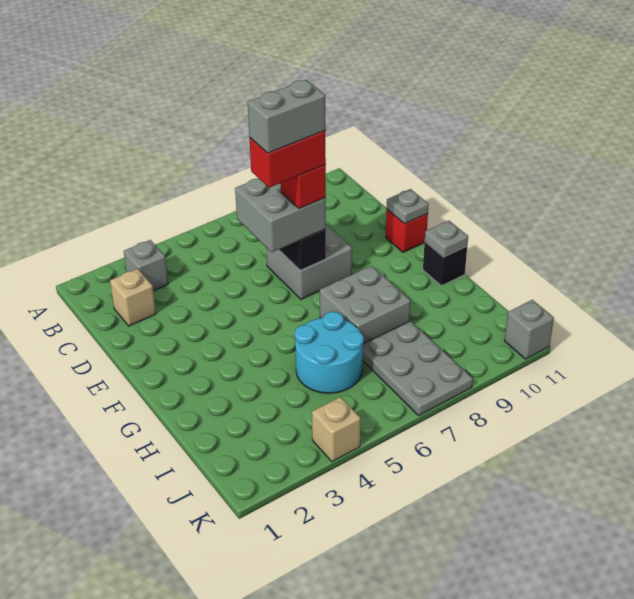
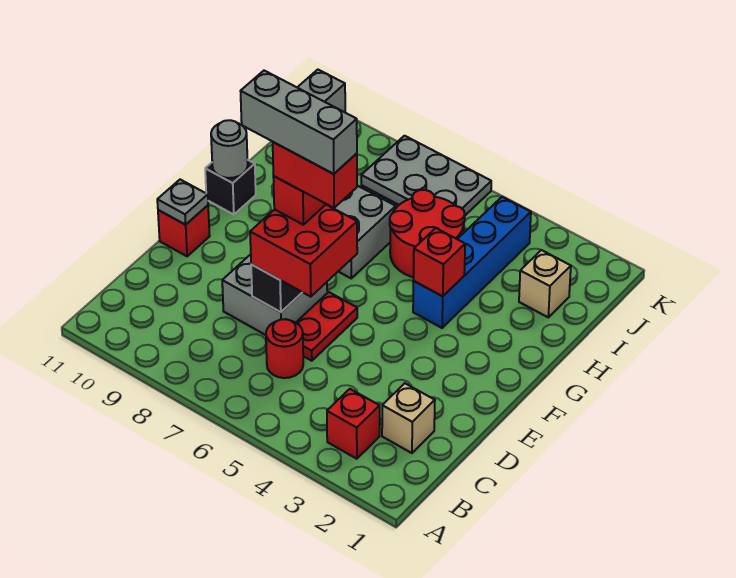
grey brick B3 level 1 -> red brick B3 level 1
none -> red round brick C6 level 1
none -> red plate D6:E6 level 1
grey brick D6:E7 level 3 -> red brick D6:E7 level 3
grey brick E6:E7 level 6 -> grey brick E6:E8 level 6
none -> blue brick G4:J4 level 1
none -> red brick G4 level 2
grey plate G11 level 2 -> grey round brick G11 level 2
cyan round brick H5:I6 level 1 -> red round brick H5:I6 level 1
grey plate I7:K8 level 1 -> grey plate J6:K8 level 1
tan brick K4 level 1 -> tan brick I2 level 1

